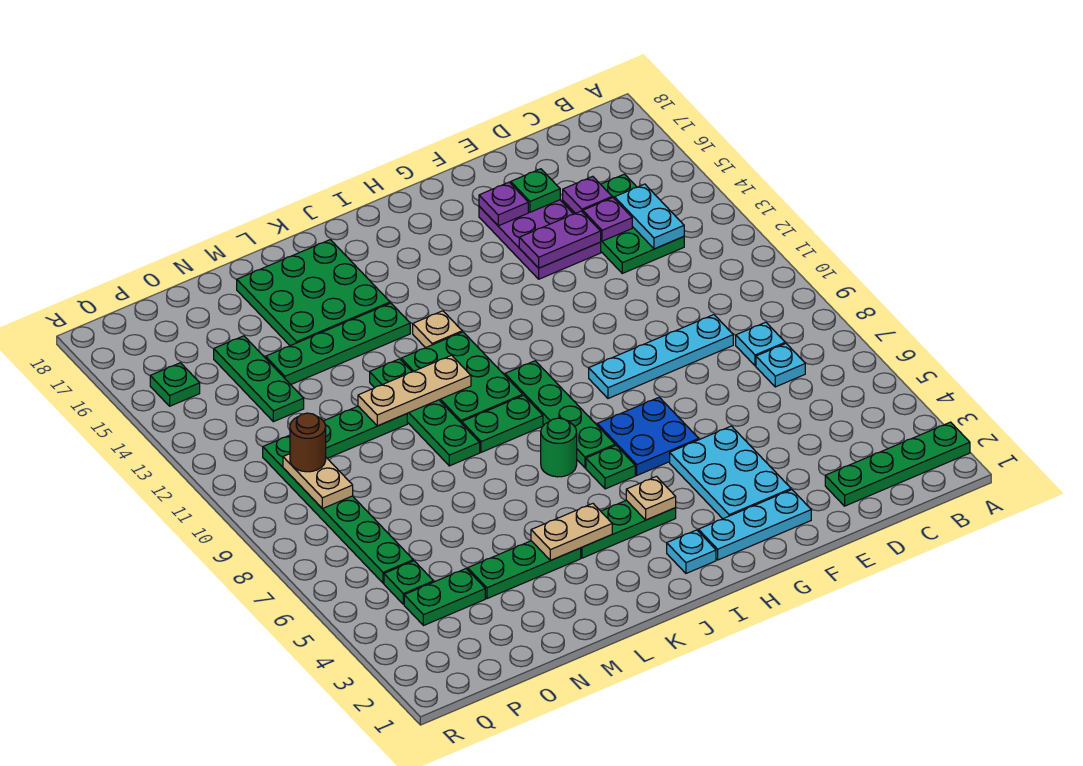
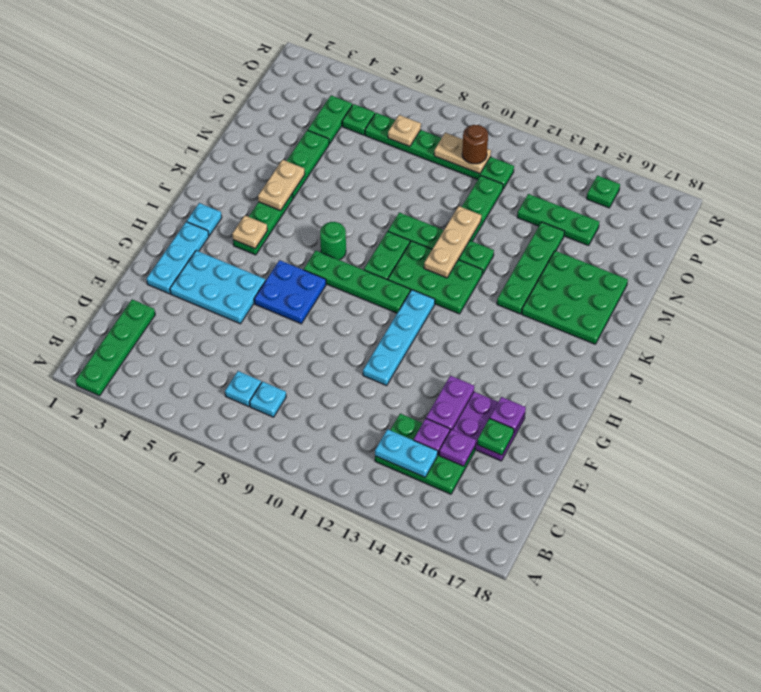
cyan plate D9:G9 level 1 -> cyan plate F11:I11 level 1
green plate I6 level 1 -> none
tan plate J13 level 1 -> tan plate P7 level 2

